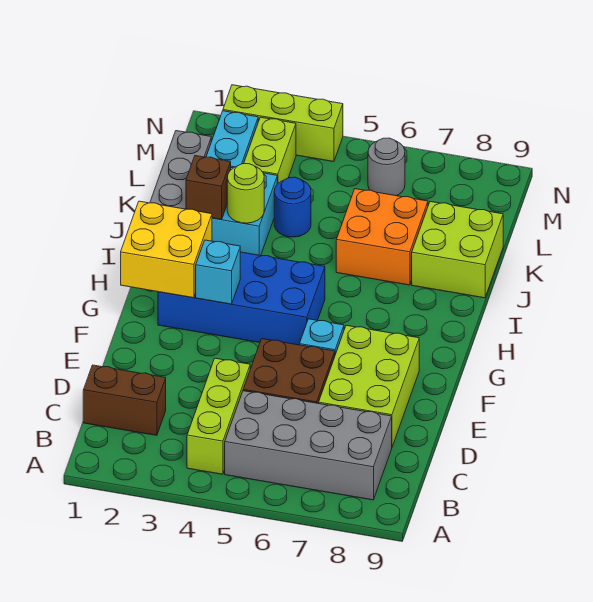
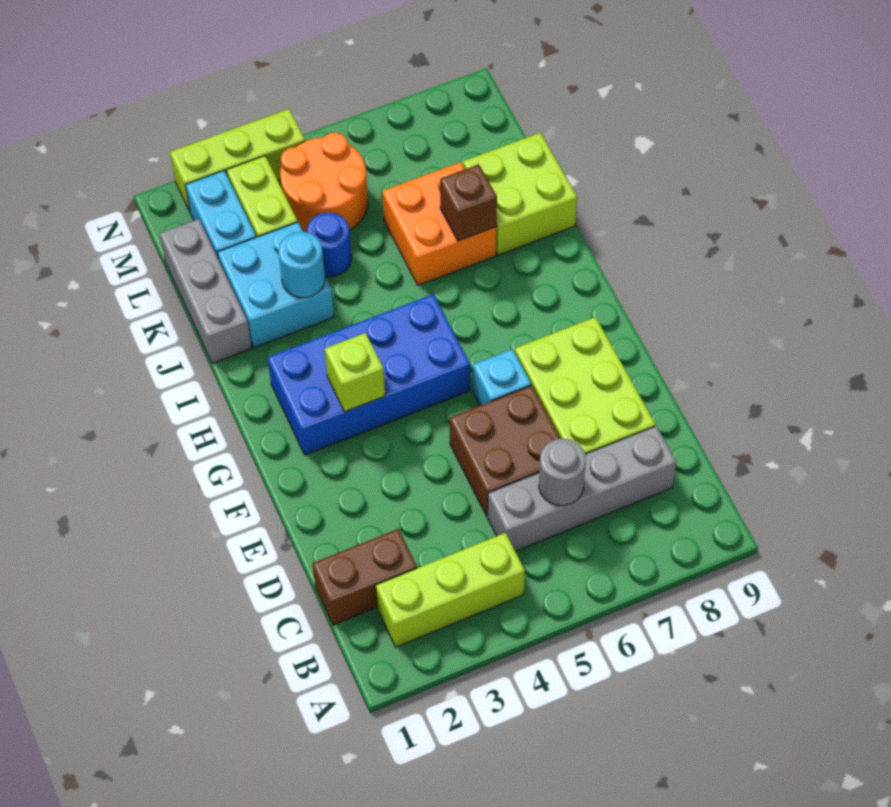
lime brick B4:D4 level 1 -> lime brick B2:B4 level 1
grey brick B5:C8 level 1 -> grey brick C5:C8 level 1
yellow brick G1:H2 level 2 -> none
cyan brick G3 level 2 -> lime brick G3 level 2
brown brick J2 level 2 -> brown brick J7 level 2
lime round brick J3 level 2 -> cyan round brick J3 level 2
none -> orange round brick L4:M5 level 1
grey round brick M6 level 1 -> grey round brick C6 level 2

